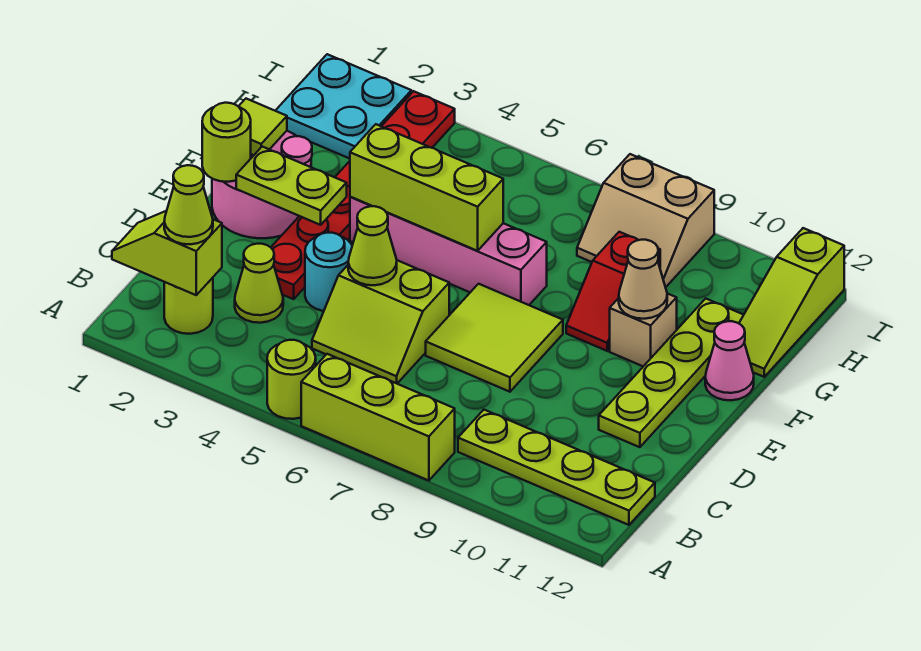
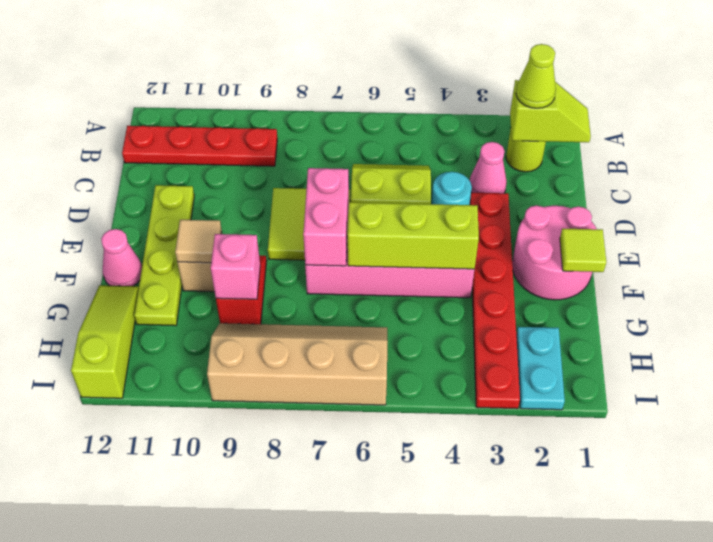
lime round brick A5 level 1 -> none
lime brick A6:A8 level 1 -> none
lime plate B9:B12 level 1 -> red plate B9:B12 level 1
lime cone C3 level 1 -> pink cone C3 level 1
lime cone D5 level 2 -> none
lime round brick E1 level 2 -> none
lime plate E2:E3 level 2 -> none
none -> pink brick E7:F7 level 2
tan cone F10 level 2 -> tan tile F10 level 2
none -> pink brick G9 level 2
cyan plate H1:I2 level 1 -> cyan plate H2:I2 level 1
tan slope H8:I9 level 1 top I -> tan slope H6:I9 level 1 top I

